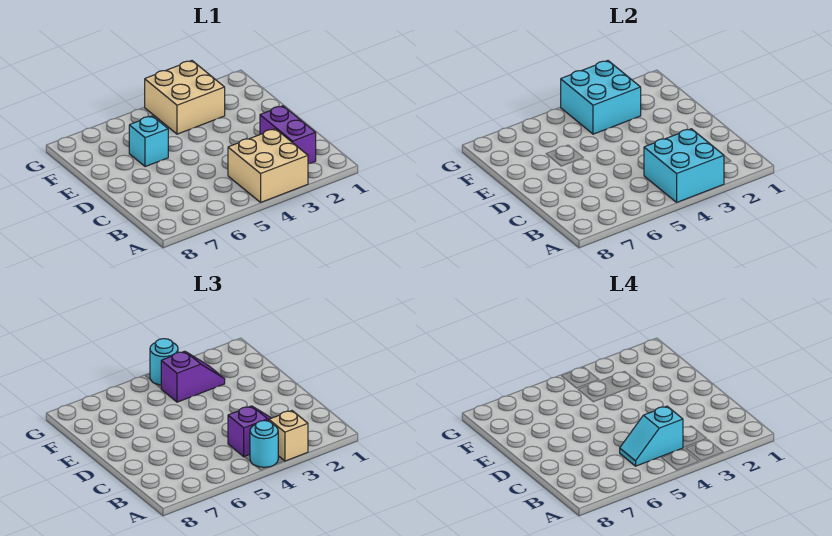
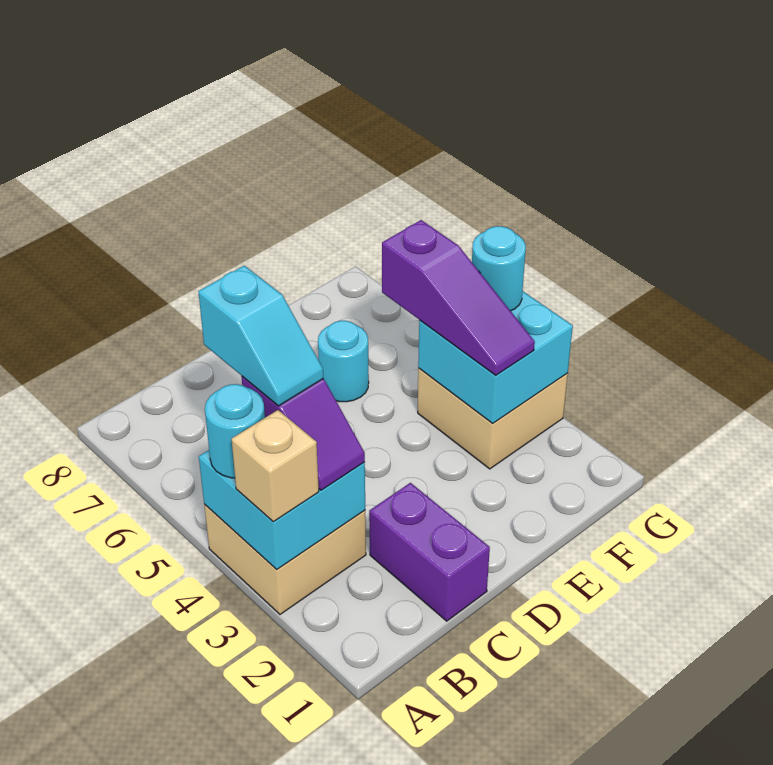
purple brick B2:C2 level 1 -> purple brick C1:C2 level 1
cyan slope B4:B5 level 4 top 4 -> cyan slope B4:B5 level 4 top 5
cyan brick E6 level 1 -> cyan round brick E6 level 1
purple slope F3:F4 level 3 top 4 -> purple slope F3:F5 level 3 top 5

